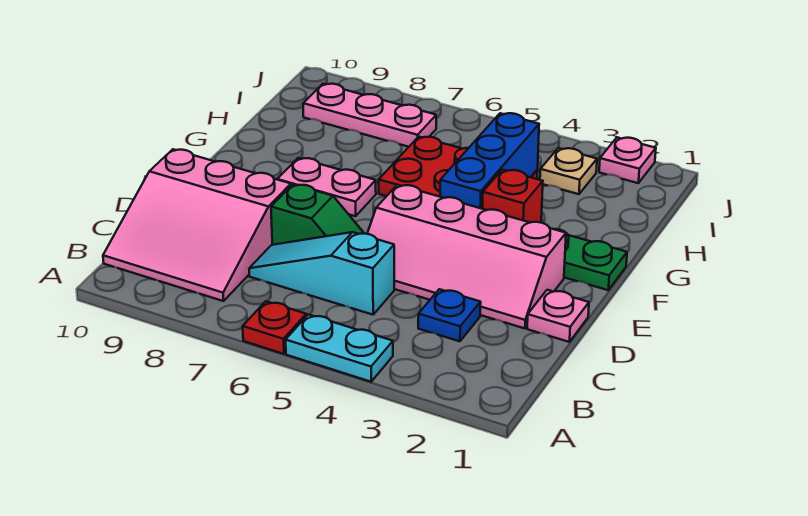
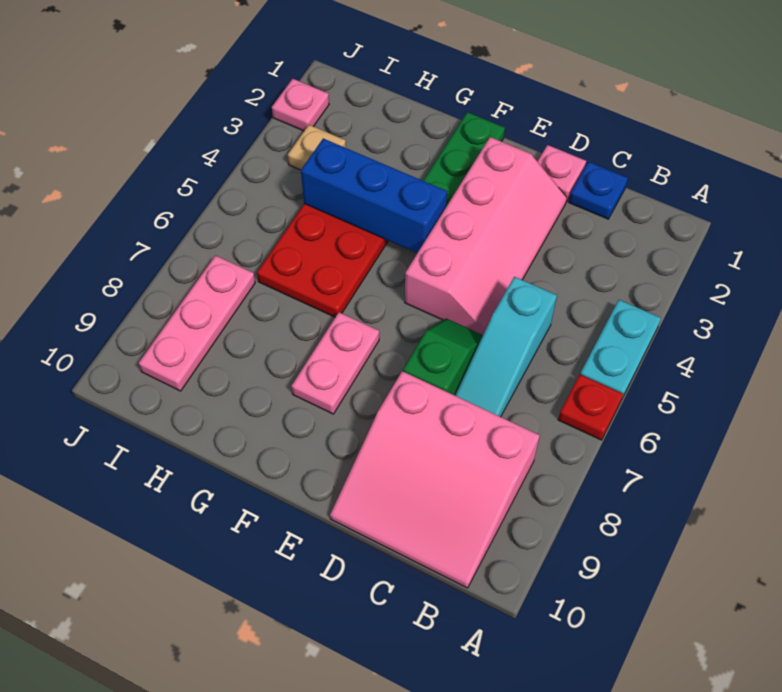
pink slope B8:D10 level 1 top D -> pink slope B8:D10 level 1 top 8
blue plate C3 level 1 -> blue plate C1 level 1
red brick F3 level 2 -> none

